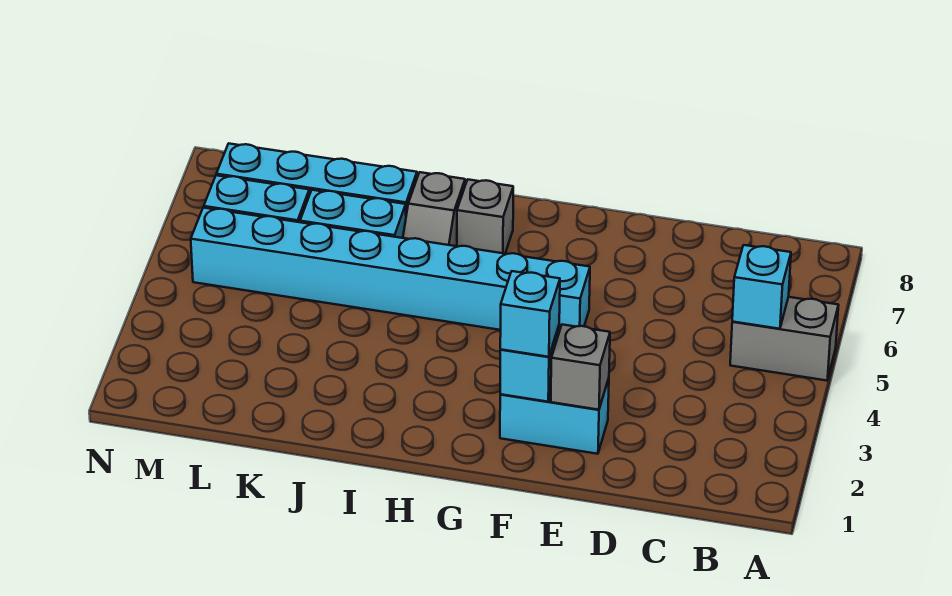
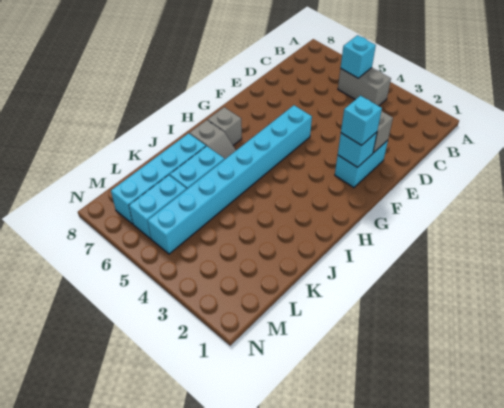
grey brick A5:B5 level 1 -> grey brick B4:B5 level 1

